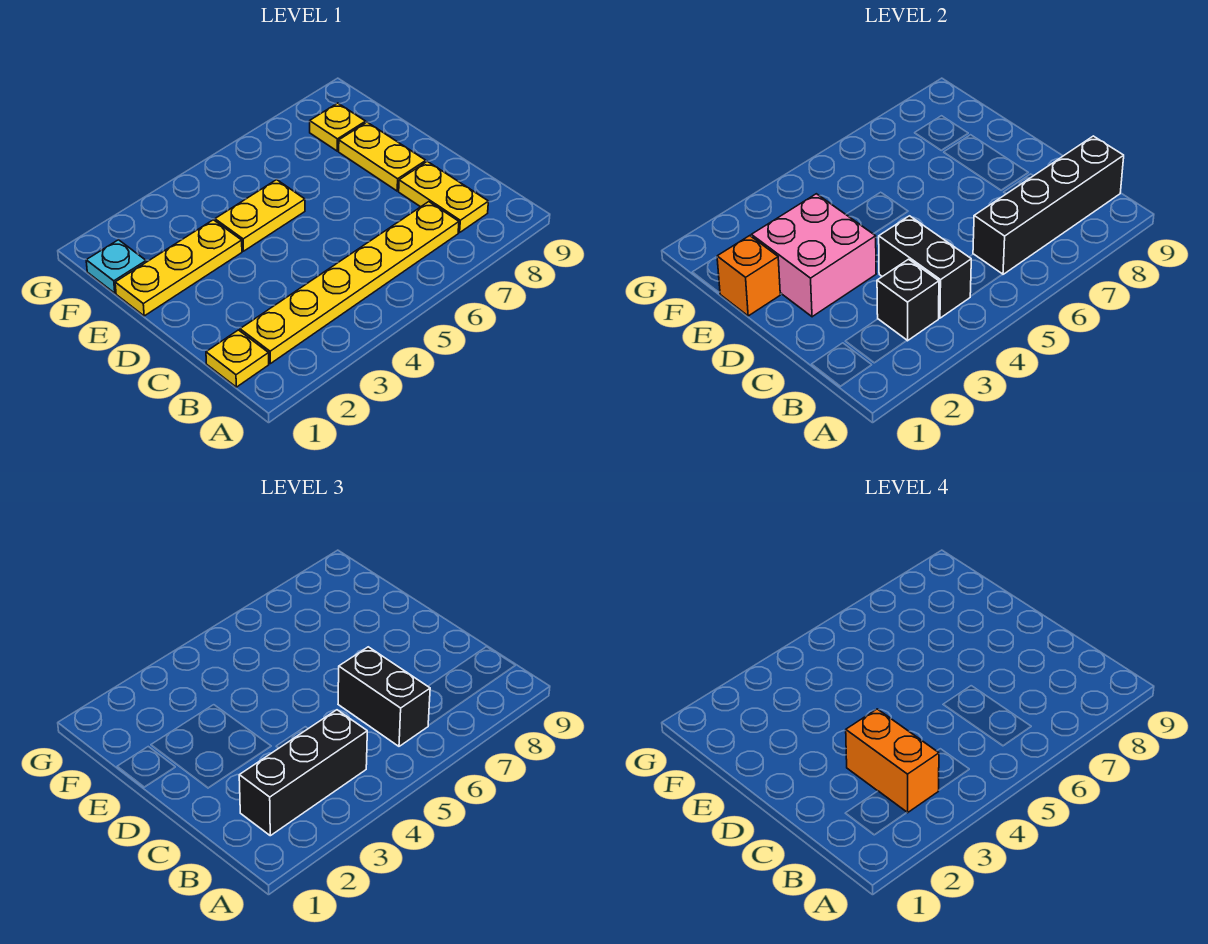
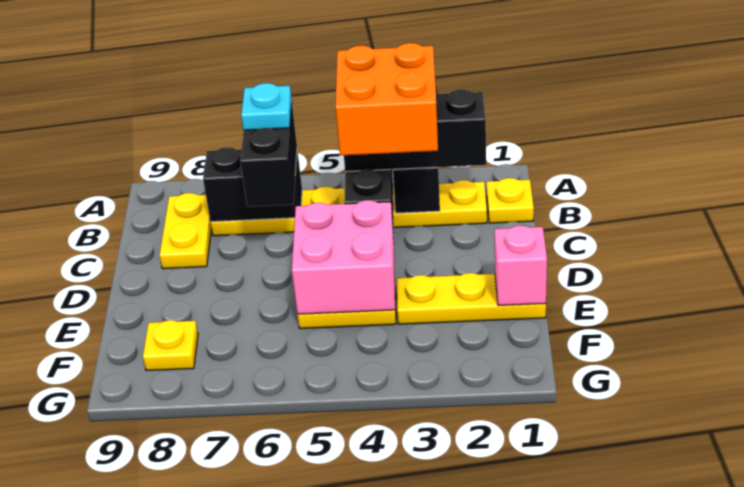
orange brick B3:C3 level 4 -> orange brick B3:C4 level 4
black brick B6:B9 level 2 -> black brick B6:B7 level 2
pink brick D2:E3 level 2 -> pink brick D4:E5 level 2
yellow plate D8:E8 level 1 -> none
orange brick E1 level 2 -> pink brick E1 level 2
cyan plate F1 level 1 -> cyan plate B6 level 4

